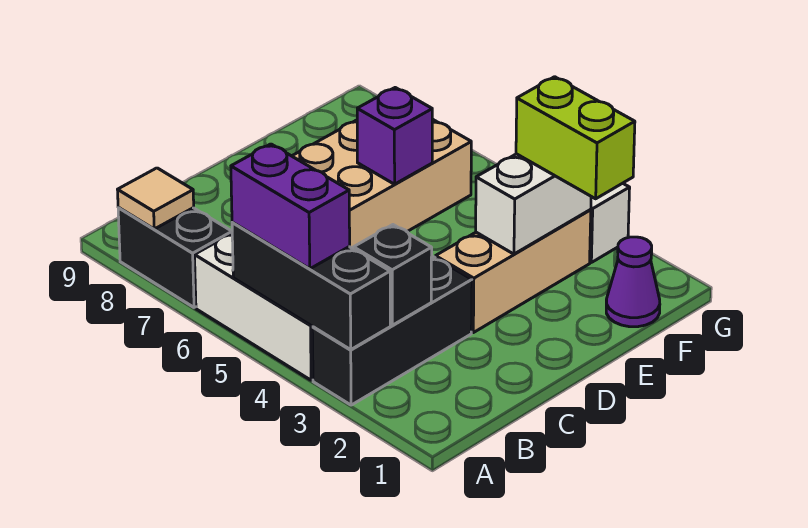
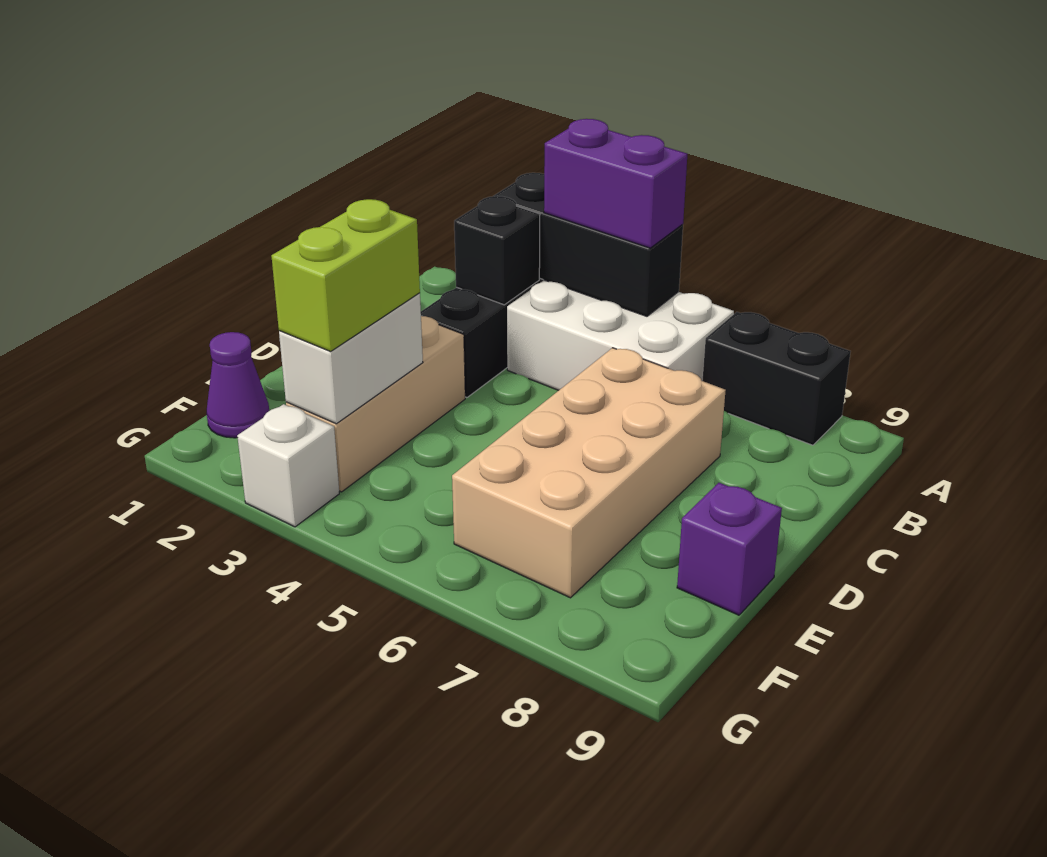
tan tile A8 level 2 -> none
purple brick E6 level 2 -> purple brick E9 level 1
lime brick F2:F3 level 3 -> lime brick E3:F3 level 3

